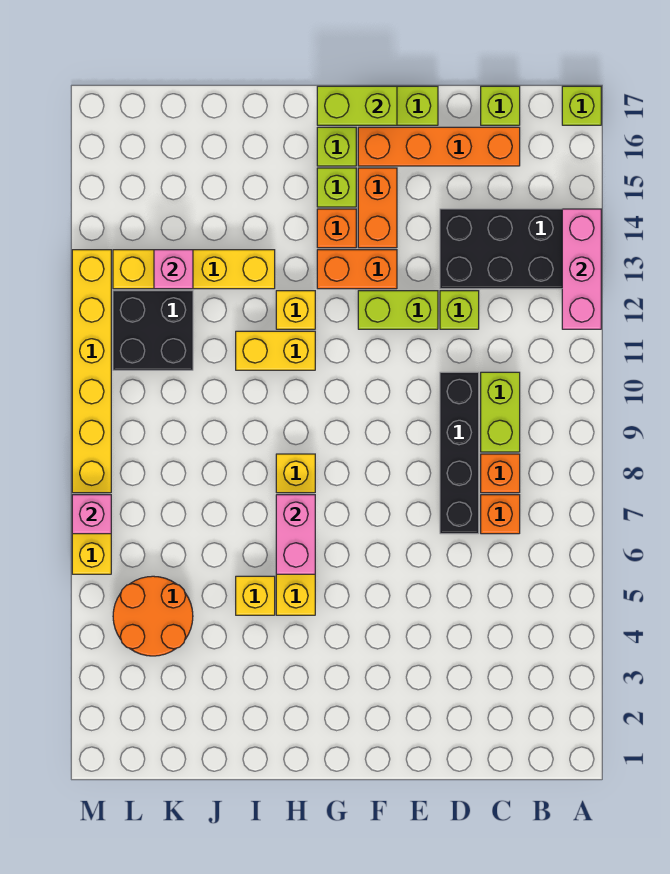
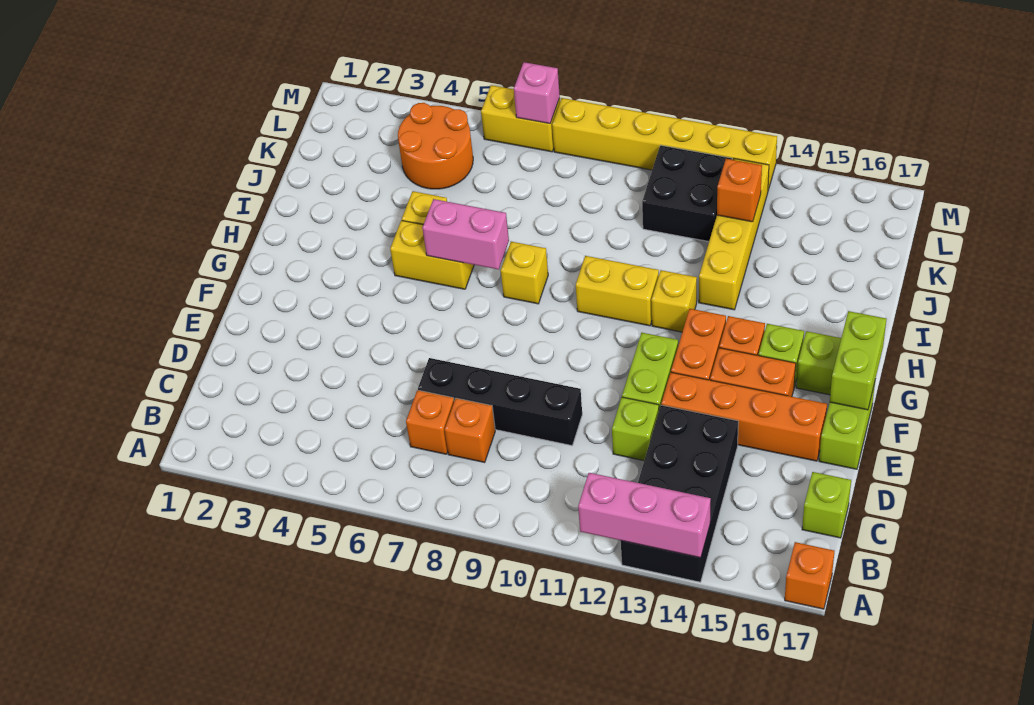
lime brick A17 level 1 -> orange brick A17 level 1
lime brick C9:C10 level 1 -> none
orange brick C16:F16 level 1 -> orange brick E13:E16 level 1
yellow brick H11:I11 level 1 -> yellow brick H10:H11 level 1
pink brick K13 level 2 -> orange brick K13 level 2

